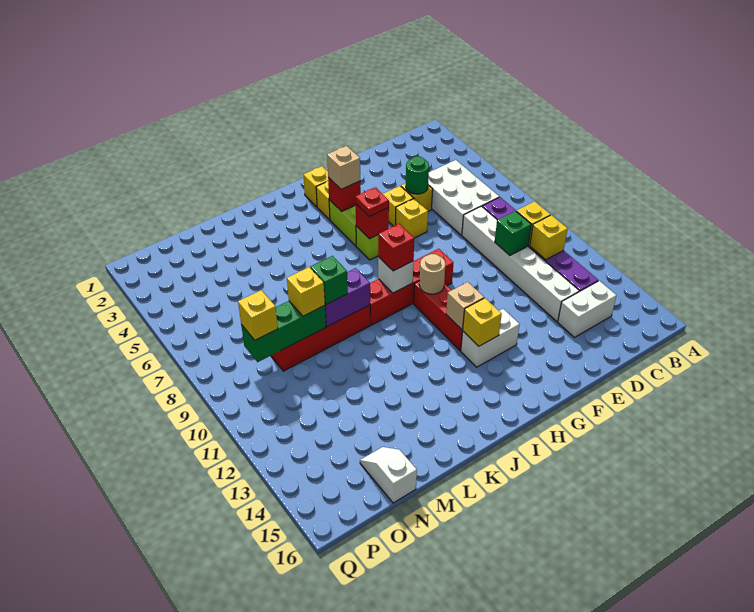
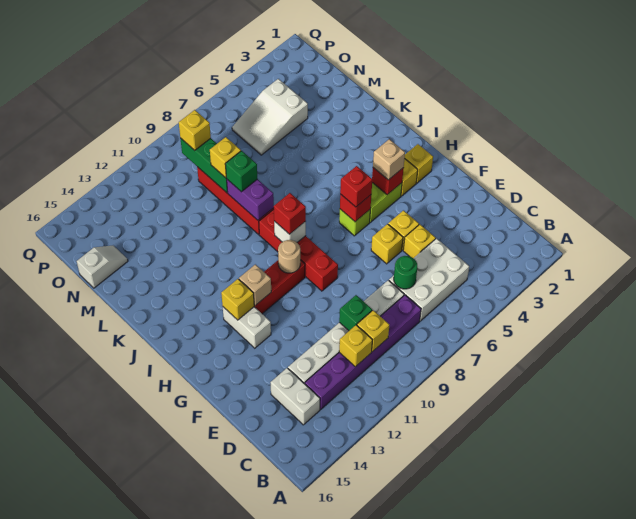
green round brick E5 level 2 -> green round brick D7 level 2
red plate H6 level 3 -> red brick H6 level 3
none -> white slope N4:O6 level 1 top 4

